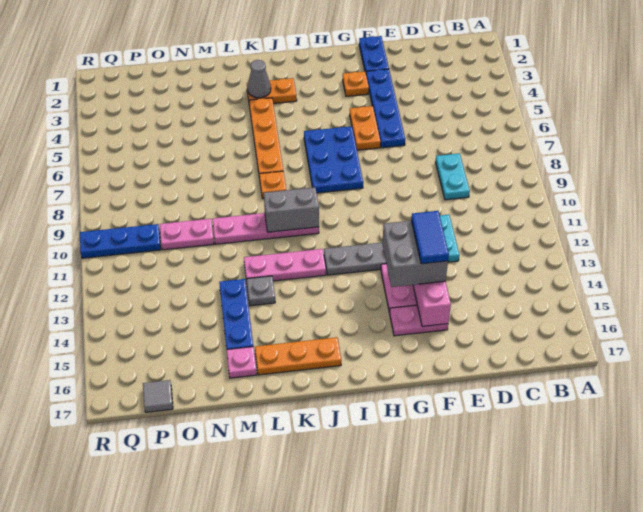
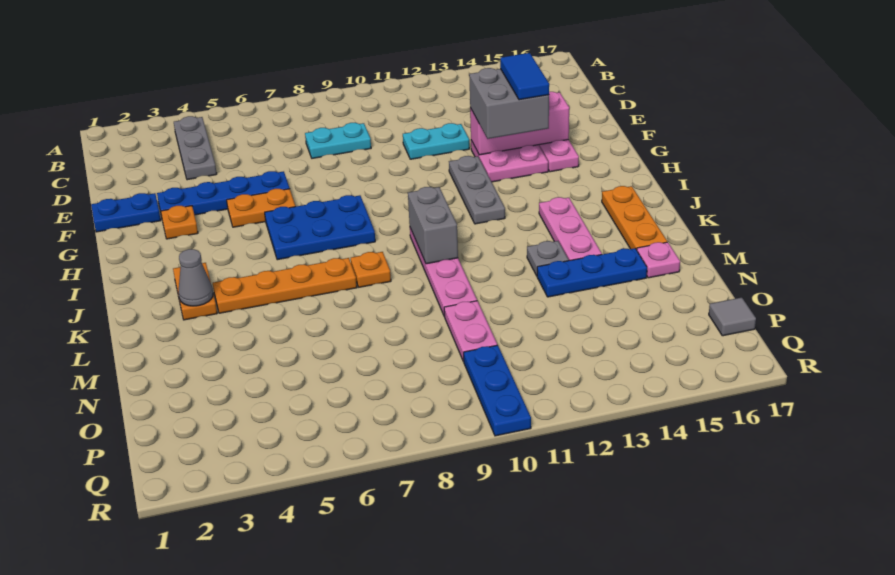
none -> grey plate B4:D4 level 1
blue tile F13:F14 level 4 -> blue tile F14:G14 level 4
pink plate J12:L12 level 1 -> pink plate J14:L14 level 1

